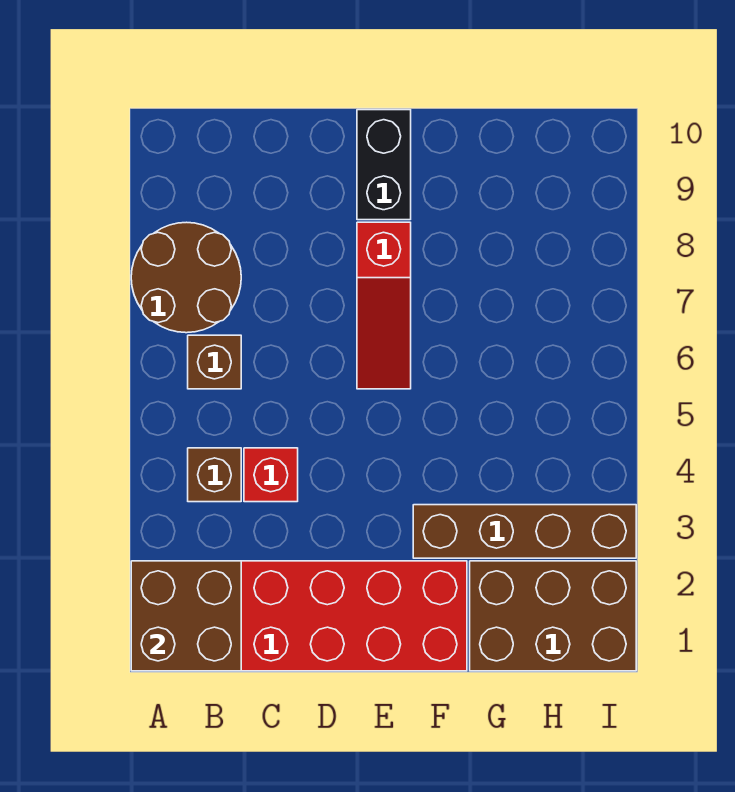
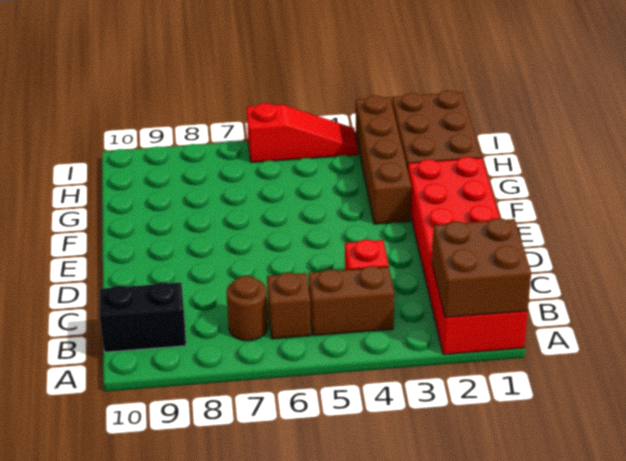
brown round brick A7:B8 level 1 -> brown round brick B7 level 1
brown brick B4 level 1 -> brown brick B4:B5 level 1
red slope E6:E8 level 1 top 8 -> red slope I4:I6 level 1 top 6
black brick E9:E10 level 1 -> black brick B9:B10 level 1

